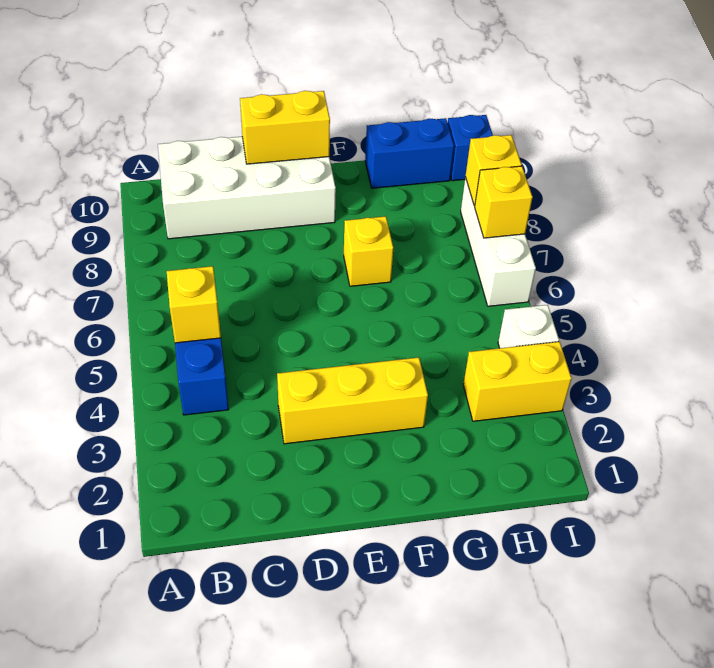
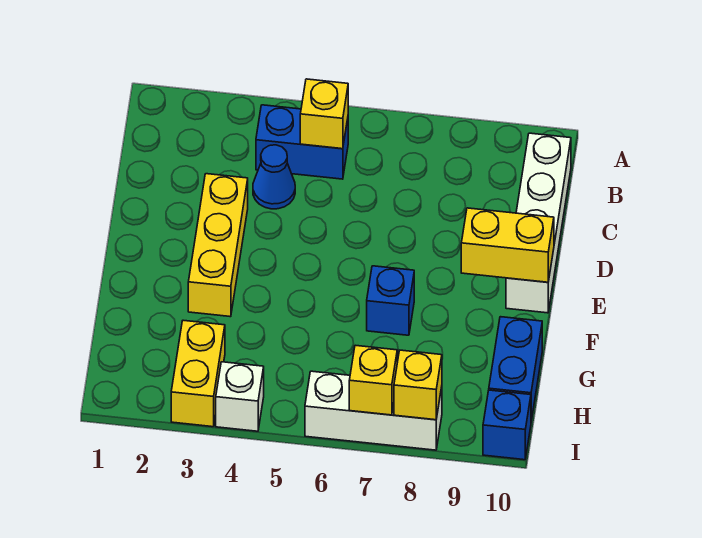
white brick B9:E10 level 1 -> white brick B10:E10 level 1
none -> blue cone C4 level 1
yellow brick D10:E10 level 2 -> yellow brick E9:E10 level 2
yellow brick F7 level 1 -> blue brick F7 level 1

